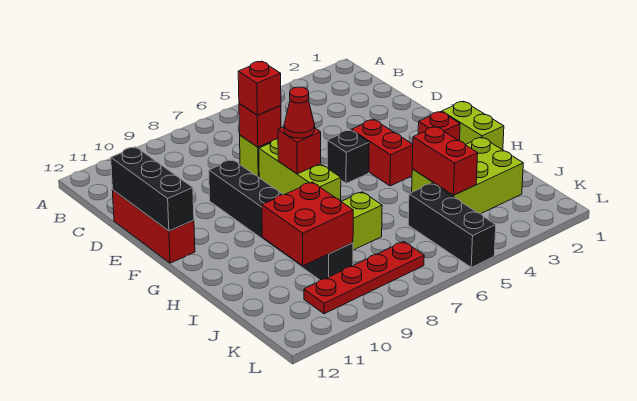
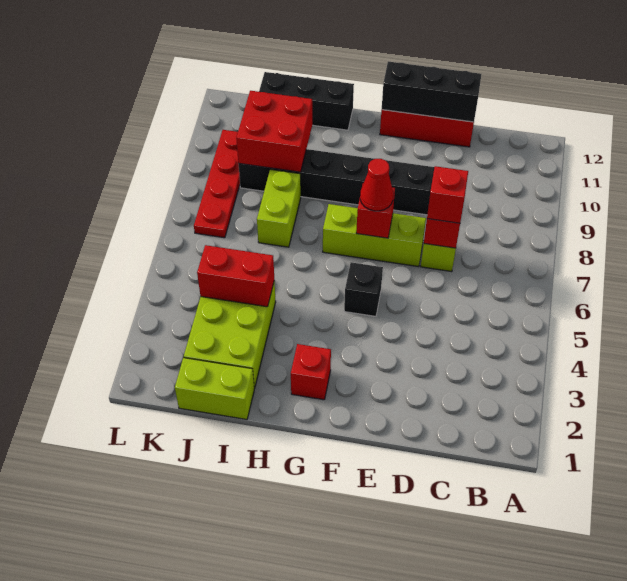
red brick F4:G4 level 1 -> none
lime brick G1:H1 level 1 -> lime brick I1:J1 level 1
black brick J5:L5 level 1 -> black brick H12:J12 level 1

